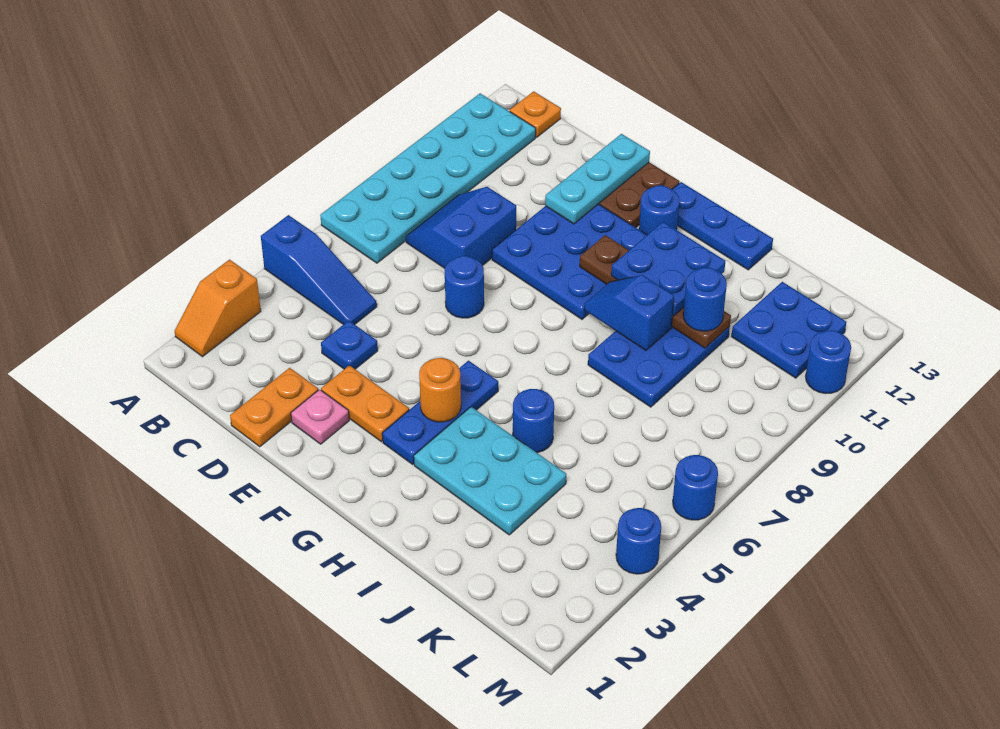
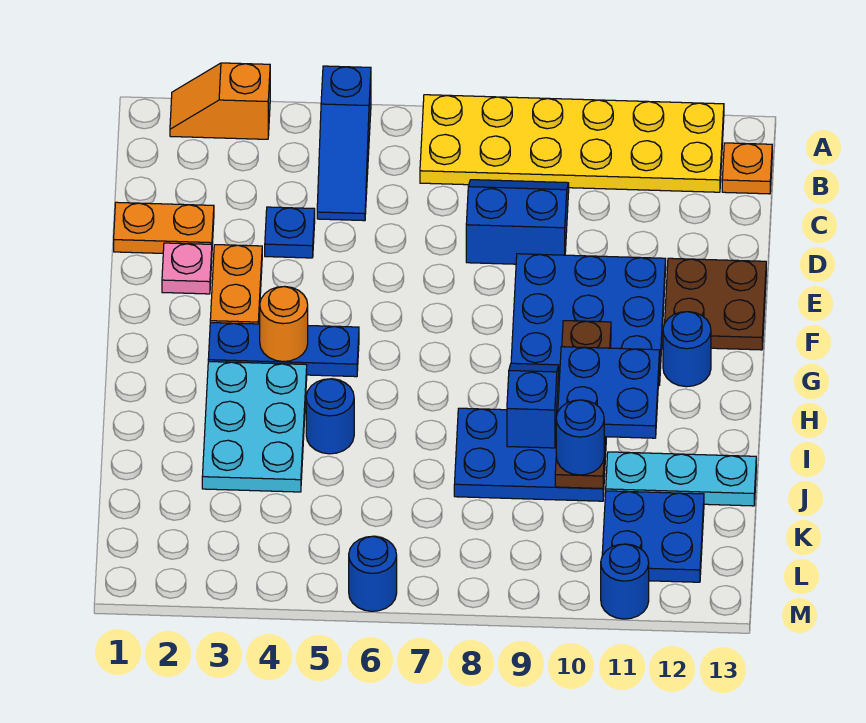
cyan plate A7:B12 level 1 -> yellow plate A7:B12 level 1
blue round brick E7 level 1 -> none
cyan plate E11:E13 level 2 -> cyan plate J11:J13 level 1
blue plate G13:I13 level 1 -> none
blue round brick M4 level 1 -> none

